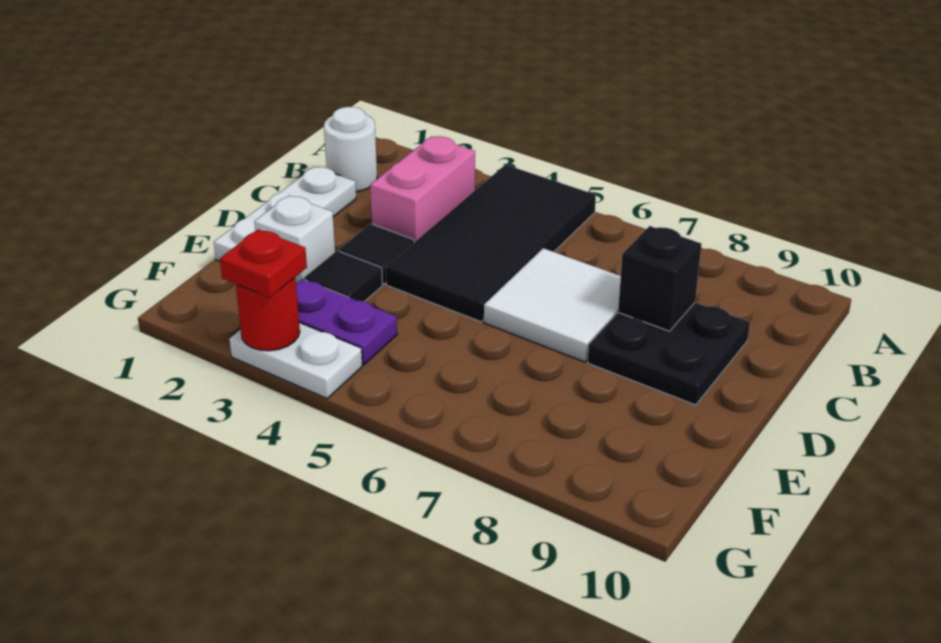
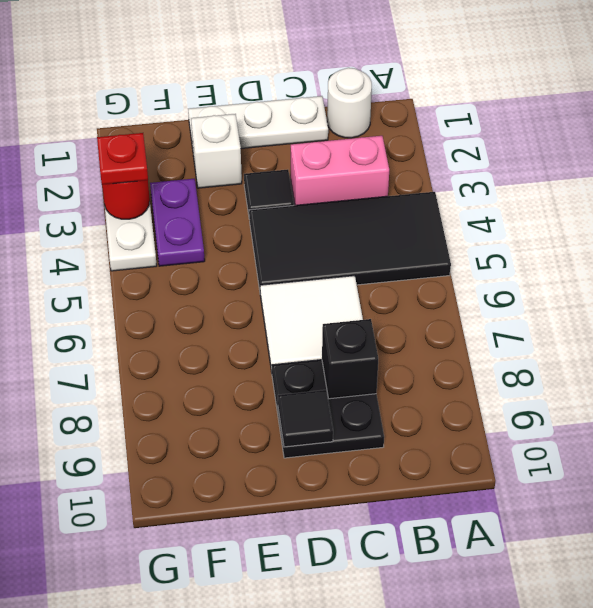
black tile E3 level 1 -> black tile D9 level 2

